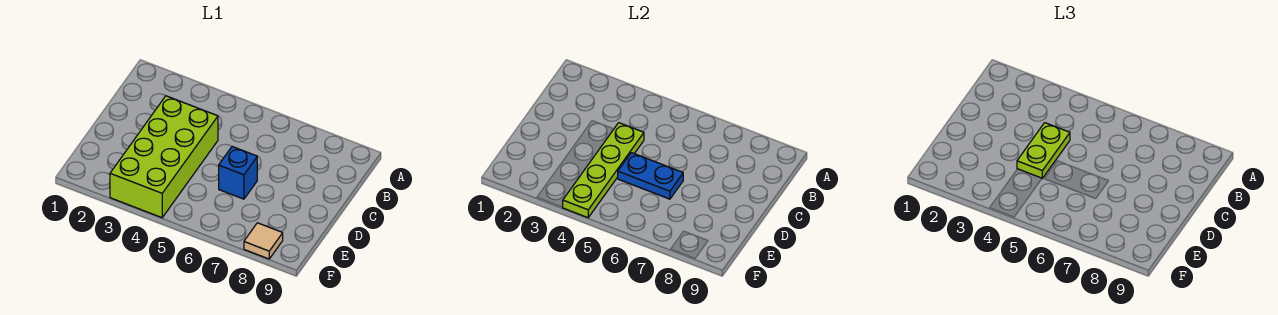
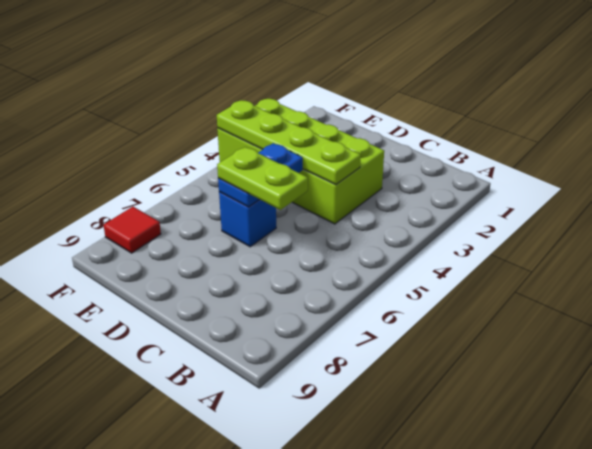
lime plate C4:D4 level 3 -> lime plate C6:D6 level 3
tan tile F8 level 1 -> red tile F8 level 1

